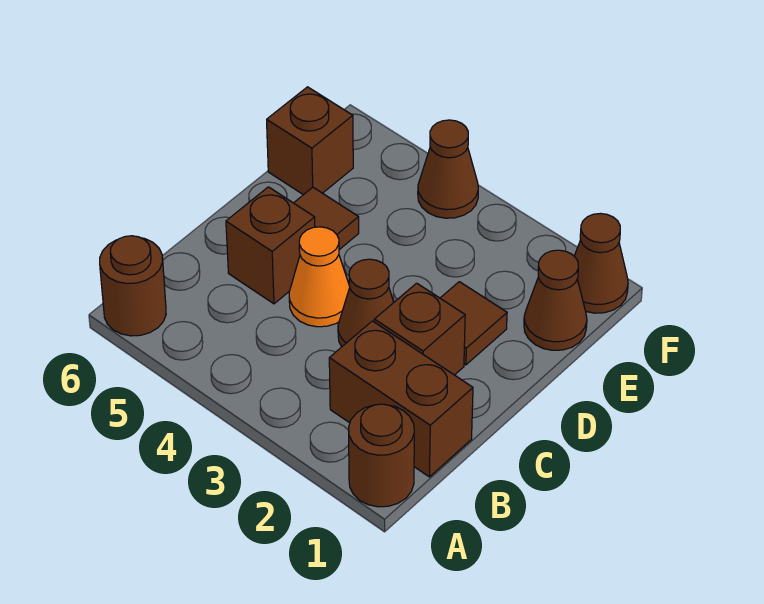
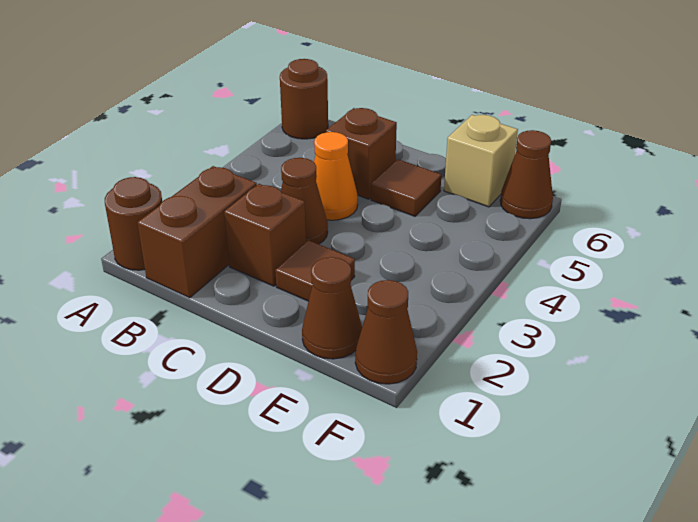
brown brick E6 level 1 -> tan brick E6 level 1
brown cone F4 level 1 -> brown cone F6 level 1

